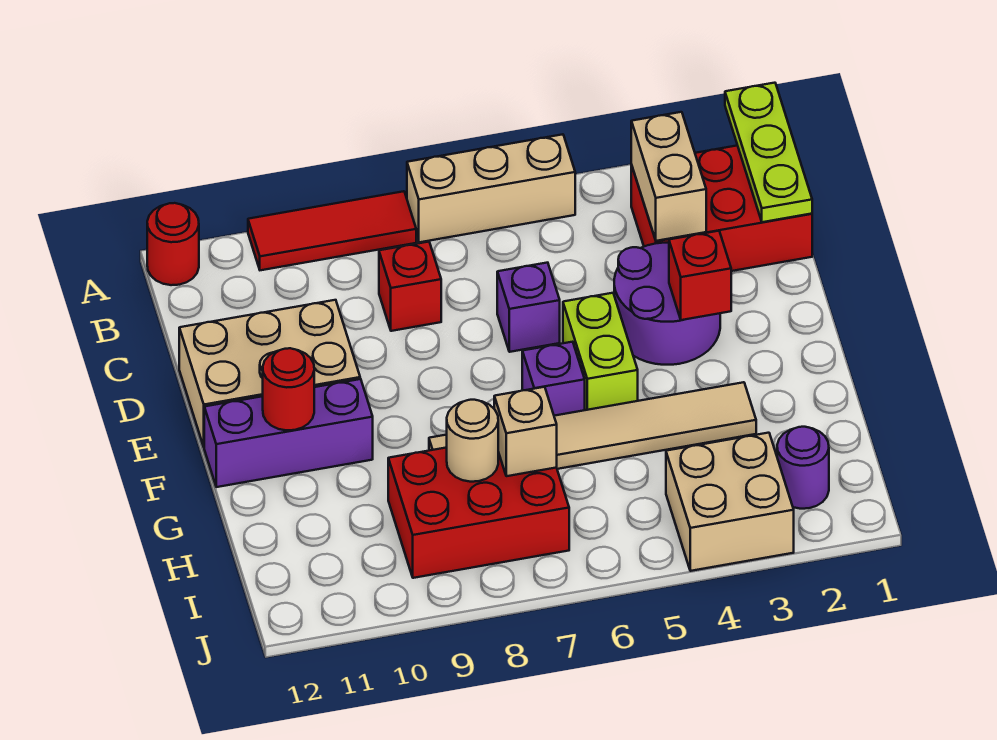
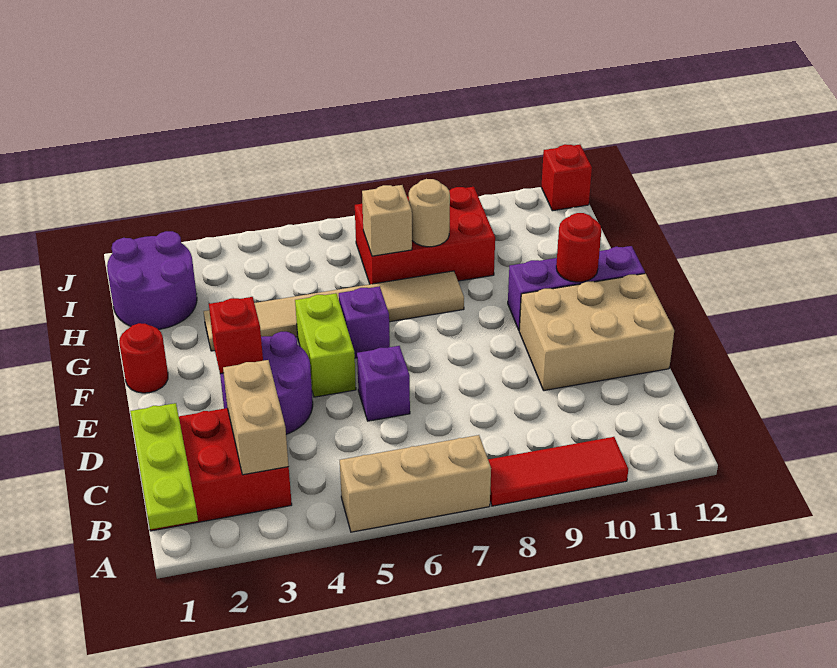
red round brick A12 level 1 -> red round brick F1 level 1
red brick C8 level 1 -> red brick J12 level 1
purple round brick I2 level 1 -> purple round brick H1:I2 level 1
tan brick I3:J4 level 1 -> none

